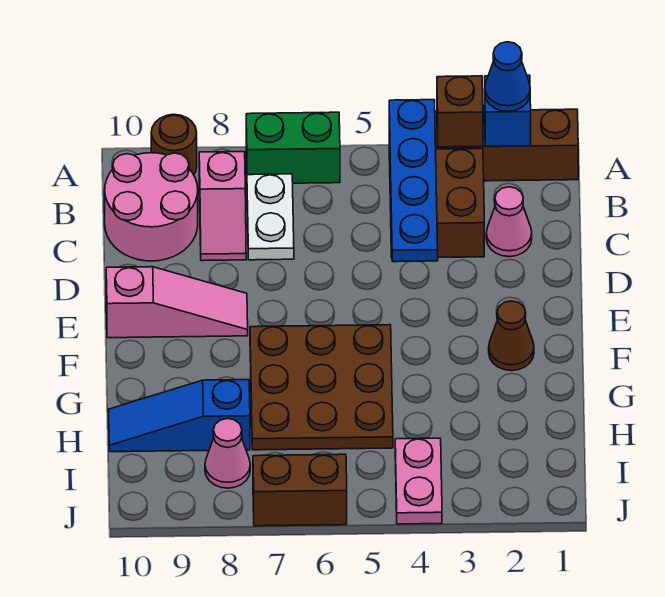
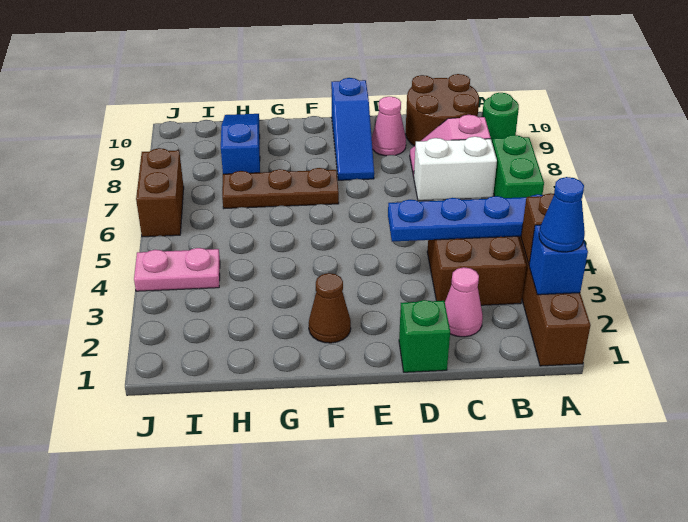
brown round brick A9 level 1 -> green round brick A9 level 1
white plate B7:C7 level 1 -> white brick B7:C7 level 1
pink round brick B9:C10 level 1 -> brown round brick B9:C10 level 1
none -> green brick D1 level 1
pink slope E8:E10 level 1 top 10 -> blue slope E8:E10 level 1 top 10
brown plate F5:H7 level 1 -> brown plate F7:H7 level 1
pink cone I8 level 1 -> pink cone D9 level 1

